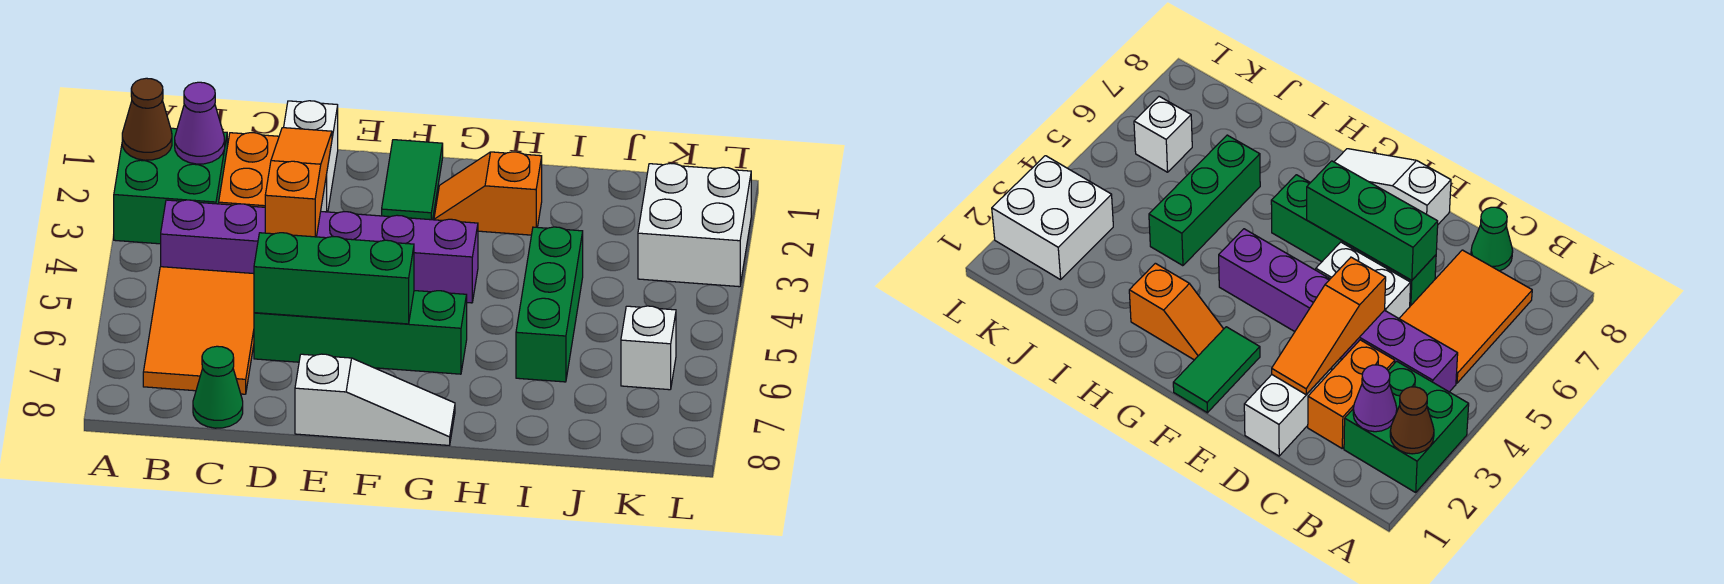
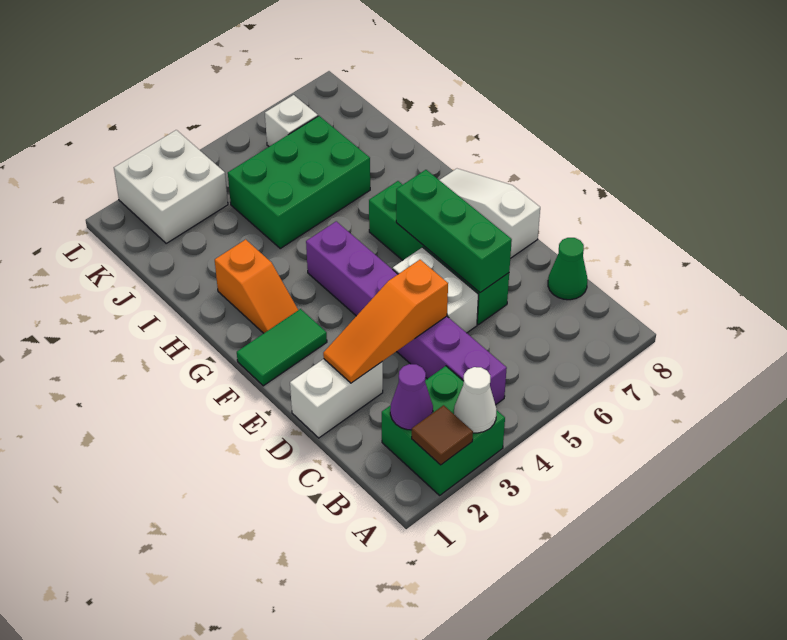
brown cone A2 level 2 -> brown tile A2 level 2
none -> white cone A3 level 2
orange tile B5:C7 level 1 -> none
orange brick C2:C3 level 1 -> none
green brick I4:I6 level 1 -> green brick I4:J6 level 1

